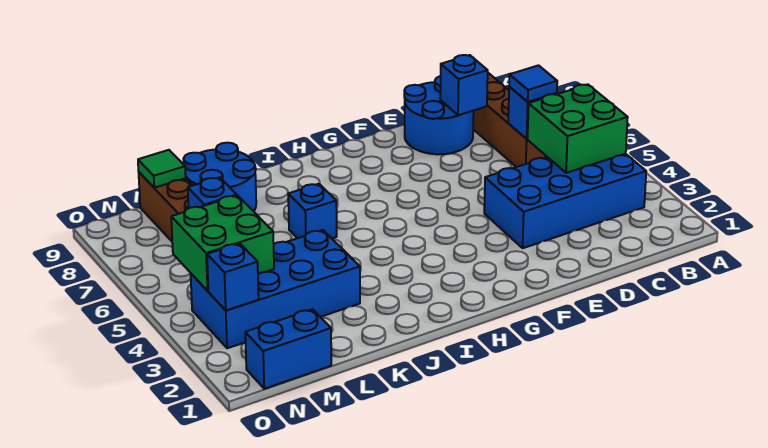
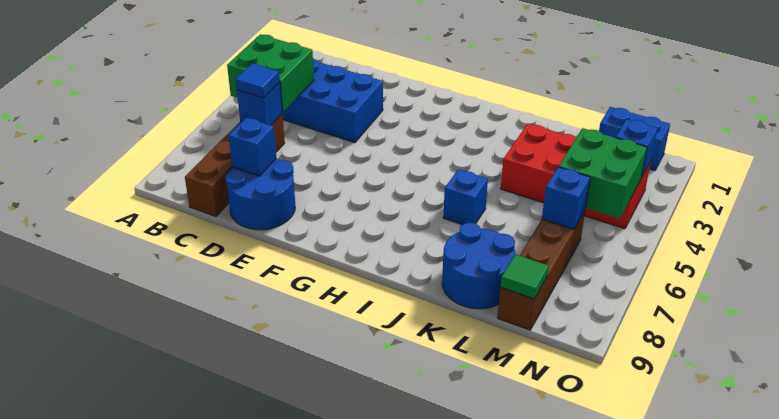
blue brick K3:N4 level 1 -> red brick K3:N4 level 1

